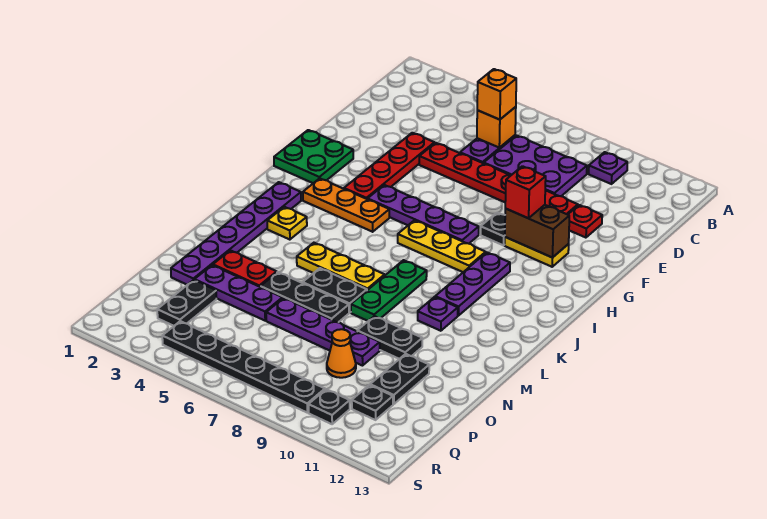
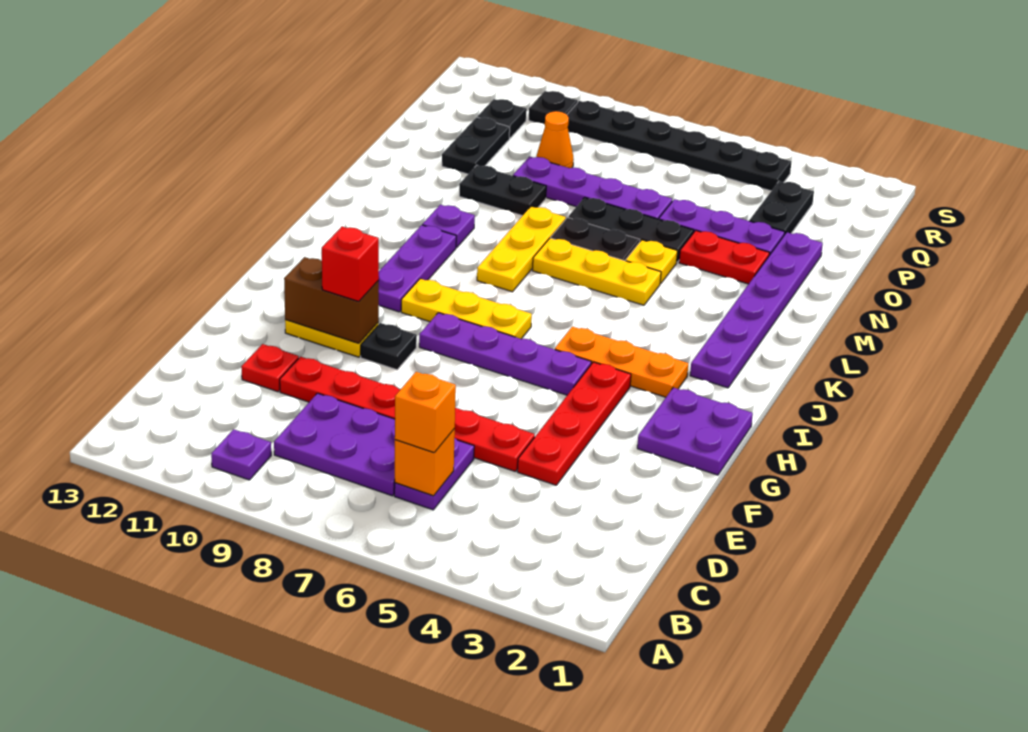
green plate G1:H2 level 1 -> purple plate G1:H2 level 1
yellow plate K3 level 1 -> yellow plate M5 level 1
green plate K8:M8 level 1 -> yellow plate K8:M8 level 1

